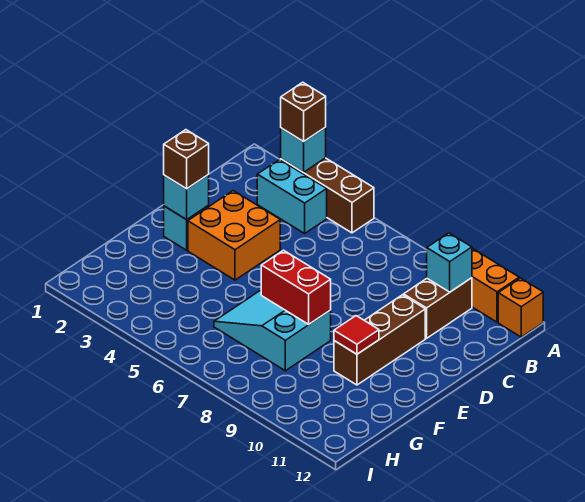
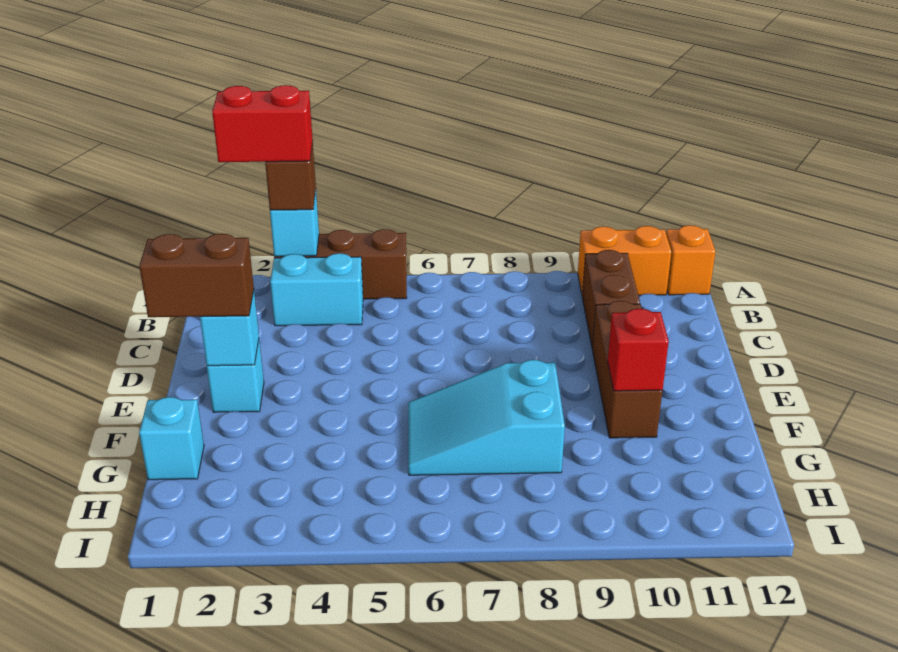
cyan brick B10 level 2 -> cyan brick G1 level 1
orange brick D3:E4 level 1 -> none
brown brick E2 level 3 -> brown brick E1:E2 level 3
red brick F7:F8 level 2 -> red brick A2:A3 level 4
red tile F10 level 2 -> red brick F10 level 2

